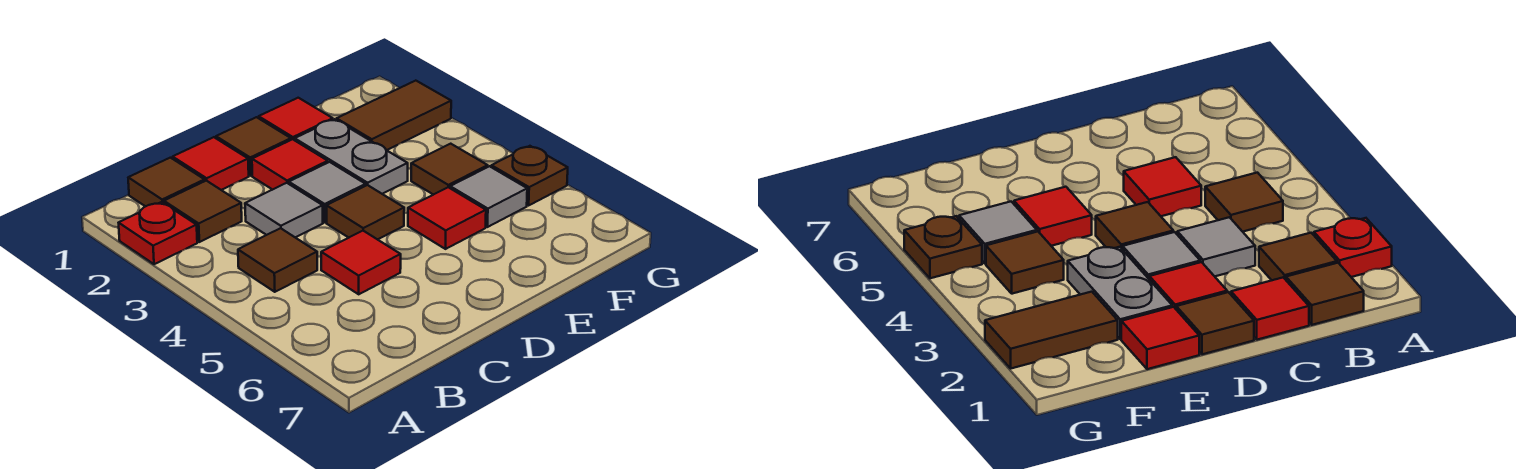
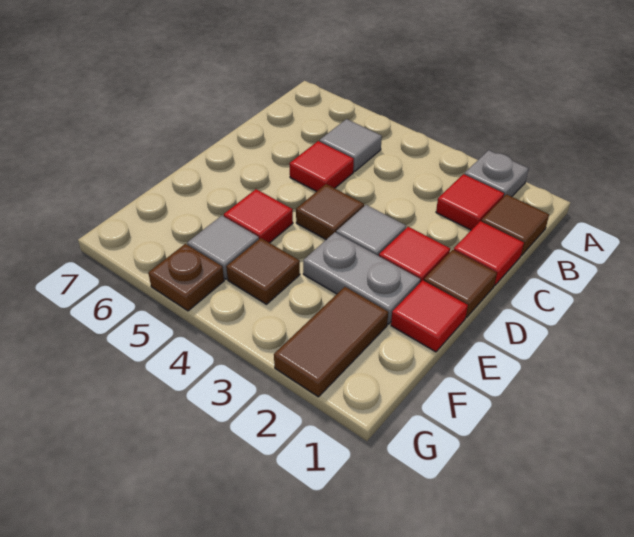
red plate A2 level 1 -> grey plate A2 level 1
brown tile B2 level 1 -> red tile B2 level 1
brown tile B4 level 1 -> none
grey tile C3 level 1 -> grey tile B5 level 1

